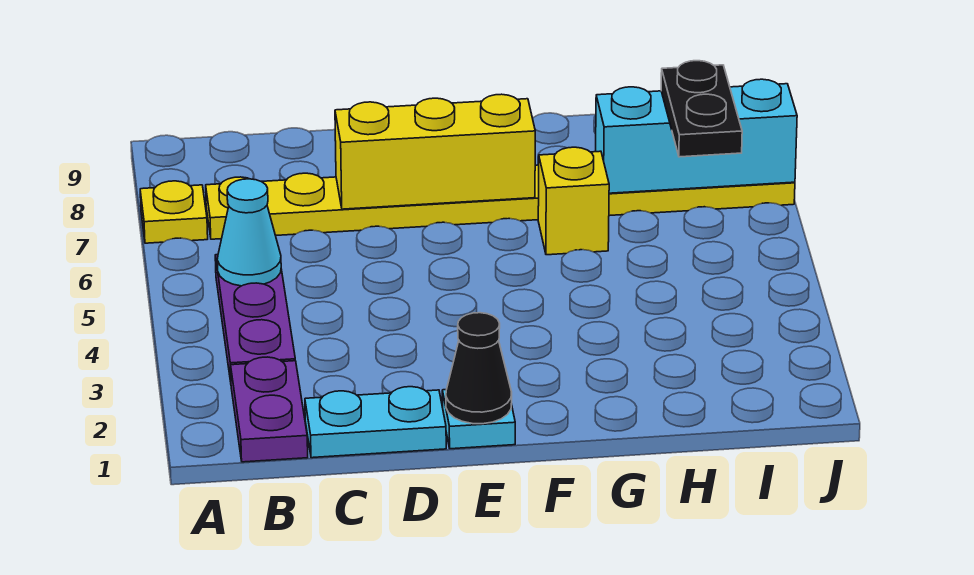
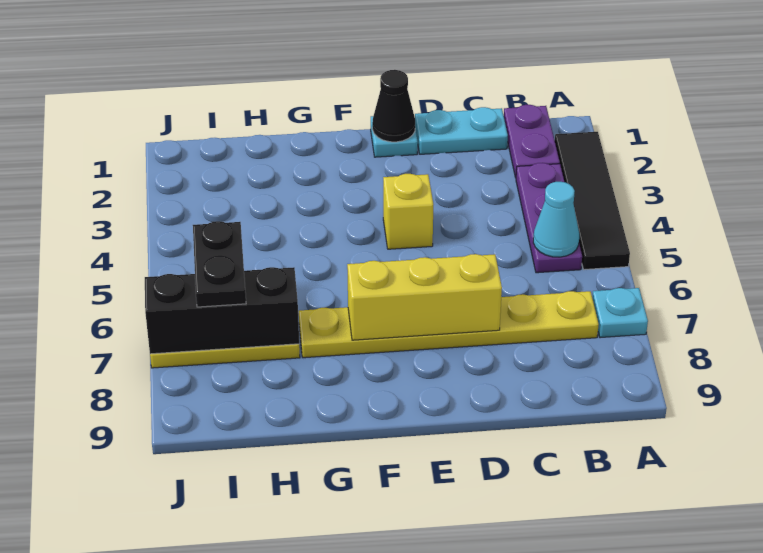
none -> black tile A2:A5 level 1
yellow plate A7 level 1 -> cyan plate A7 level 1
yellow brick G6 level 1 -> yellow brick E4 level 1
cyan brick H7:J7 level 2 -> black brick H7:J7 level 2

